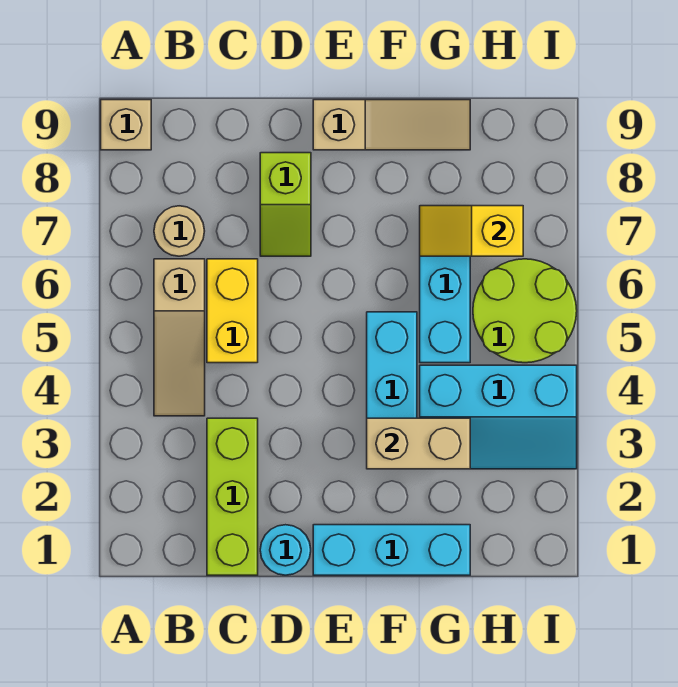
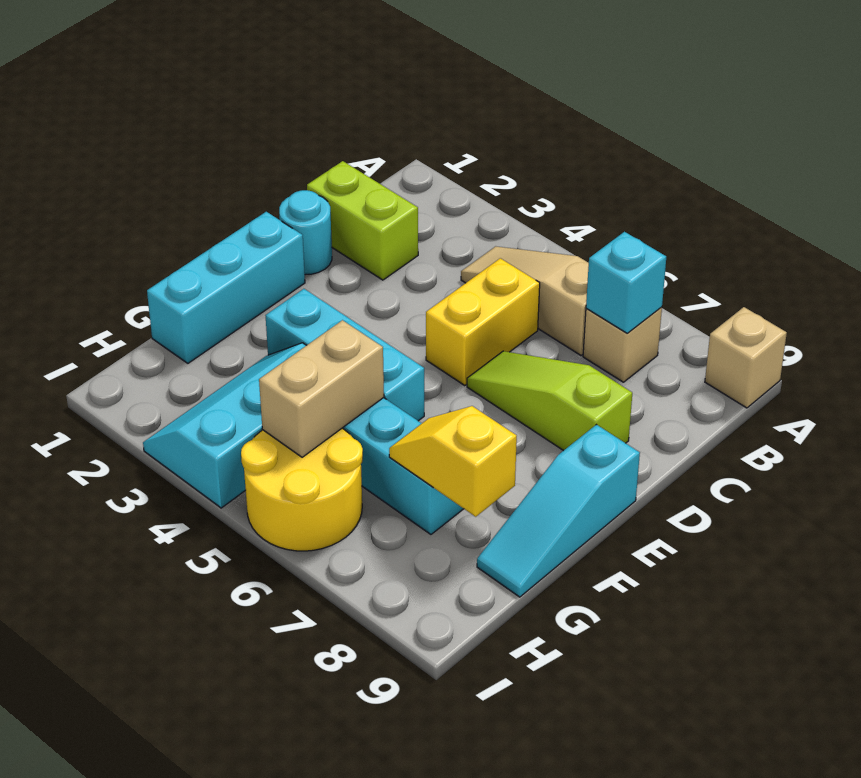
tan round brick B7 level 1 -> tan brick B7 level 1
none -> cyan brick B7 level 2
lime brick C1:C3 level 1 -> lime brick C1:C2 level 1
yellow brick C5:C6 level 1 -> yellow brick C5:D5 level 1
lime slope D7:D8 level 1 top 8 -> lime slope D6:D8 level 1 top 8
tan slope E9:G9 level 1 top E -> cyan slope E9:G9 level 1 top E
tan brick F3:G3 level 2 -> tan brick G5:H5 level 2
yellow slope G7:H7 level 2 top H -> yellow slope G7:G8 level 2 top 8
lime round brick H5:I6 level 1 -> yellow round brick H5:I6 level 1

